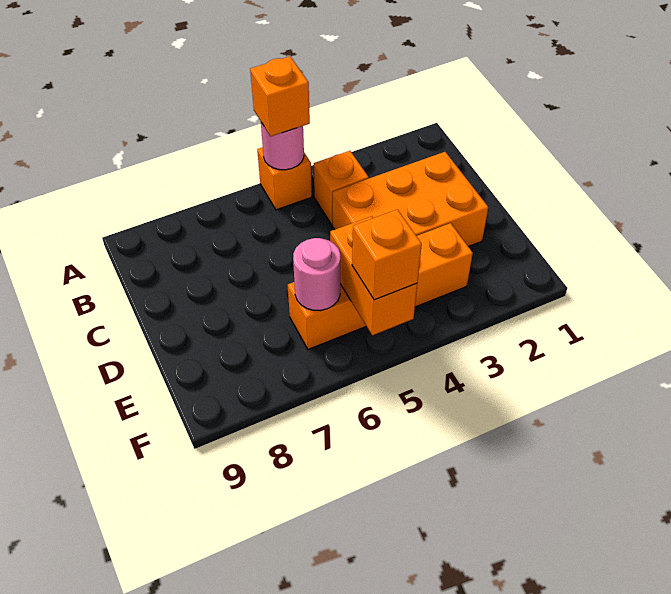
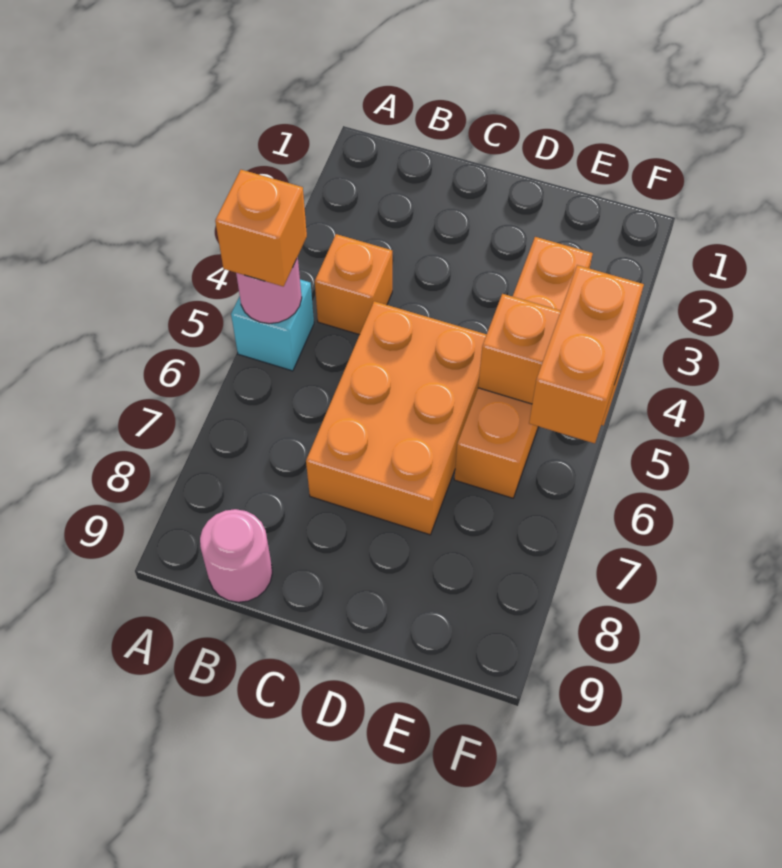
orange brick A5 level 1 -> cyan brick A5 level 1
orange brick C2:D4 level 1 -> orange brick C5:D7 level 1
pink round brick E6 level 2 -> pink round brick B9 level 1
orange brick F5 level 3 -> orange brick F5:F6 level 3

